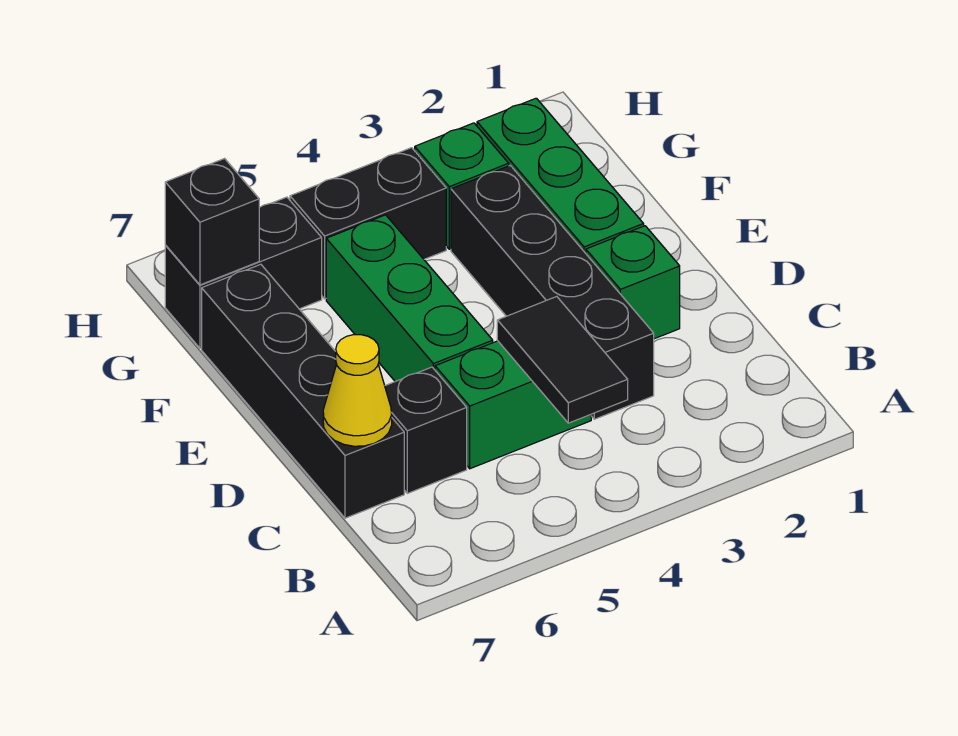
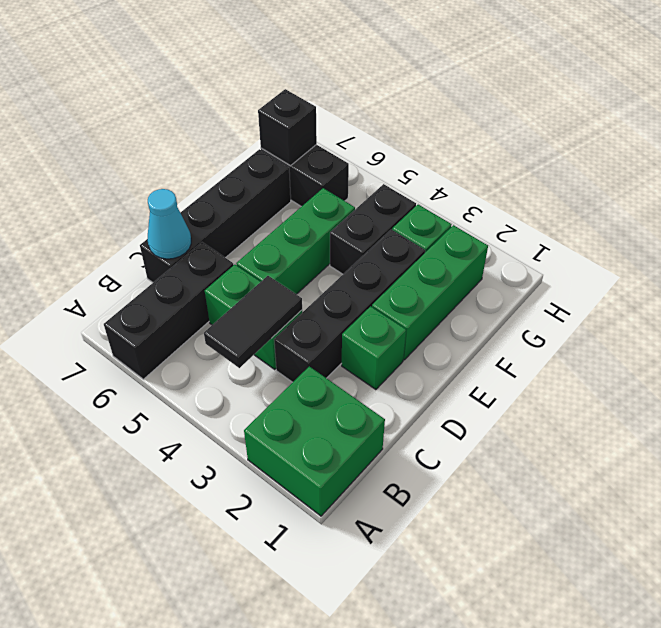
none -> green brick A1:B2 level 1
black brick C6 level 1 -> black brick A6:C6 level 1
yellow cone C7 level 2 -> cyan cone C7 level 2
black brick G4:G5 level 1 -> black brick F4:G4 level 1

